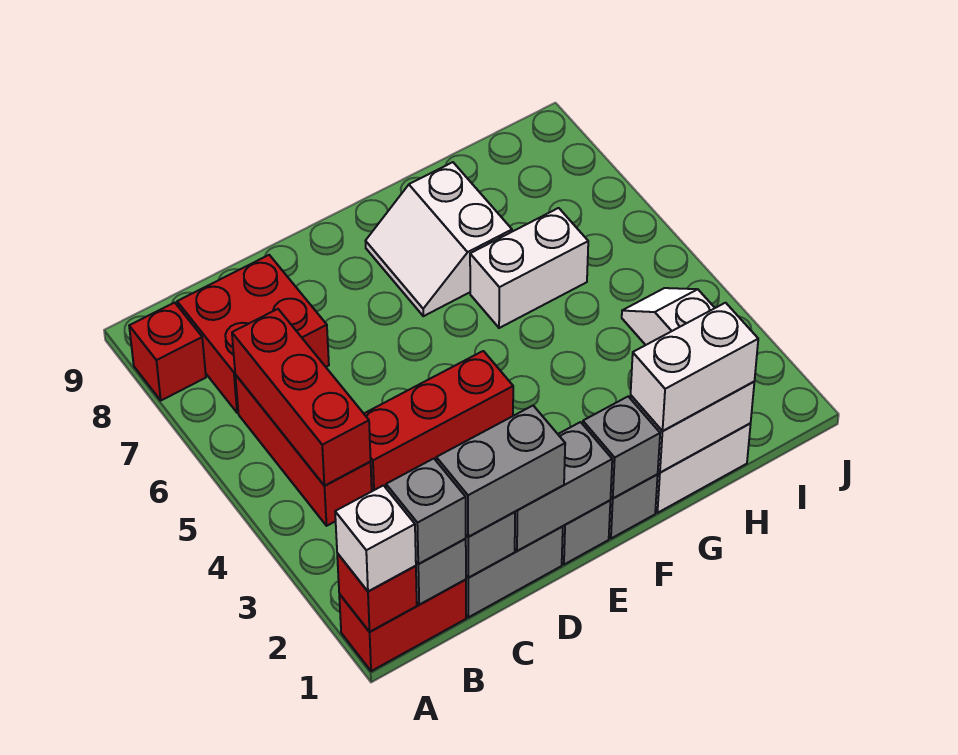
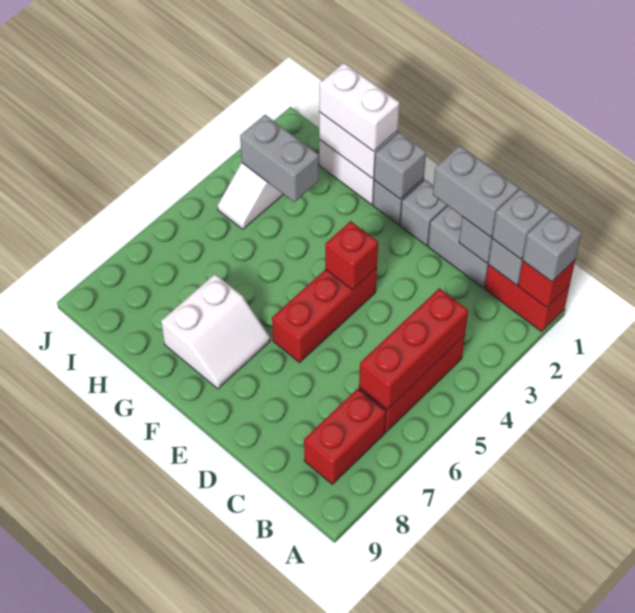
white brick A1 level 3 -> grey brick A1 level 3
red brick A8 level 1 -> red brick E4 level 2
red brick B7:C8 level 1 -> red brick B7:B8 level 1
red brick C4:E4 level 1 -> red brick E4:E6 level 1
grey brick D1:E1 level 2 -> grey brick H3:I3 level 2
white brick G6:H6 level 1 -> none

